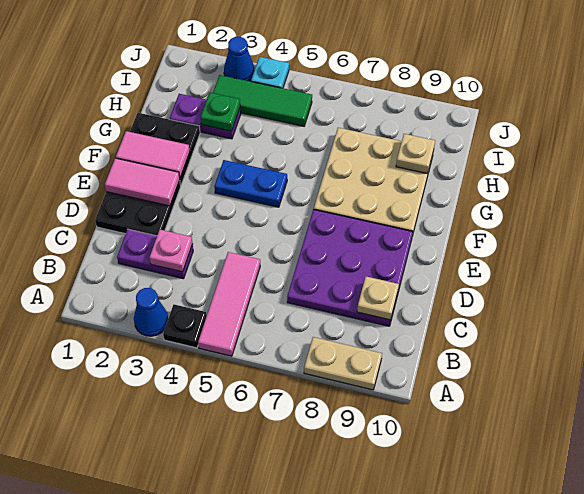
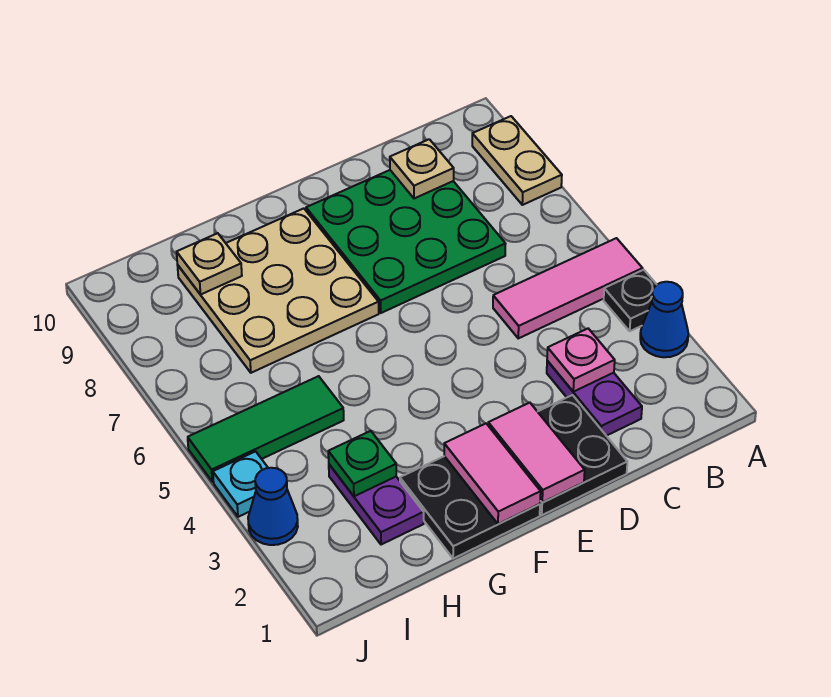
purple plate C7:E9 level 1 -> green plate C7:E9 level 1
blue plate F4:F5 level 1 -> none
green tile I3:I5 level 1 -> green tile H5:J5 level 1

